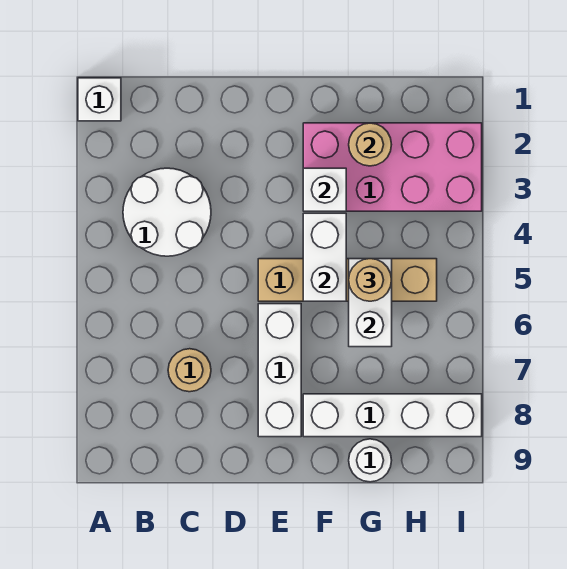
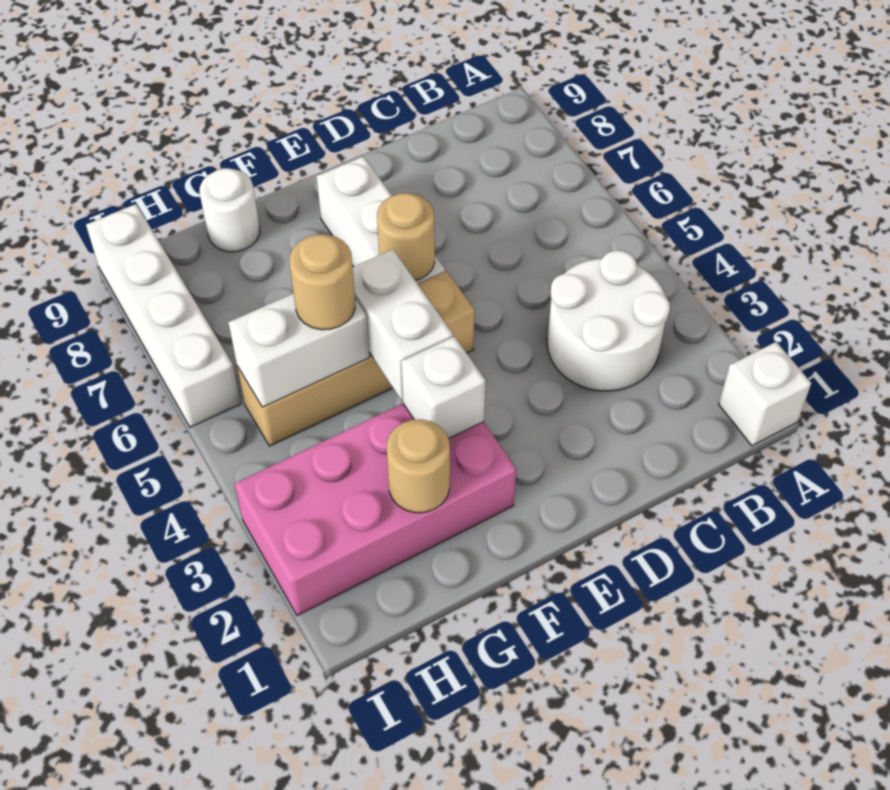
tan round brick C7 level 1 -> tan round brick E6 level 2
white brick F8:I8 level 1 -> white brick I6:I9 level 1
white brick G5:G6 level 2 -> white brick G5:H5 level 2

